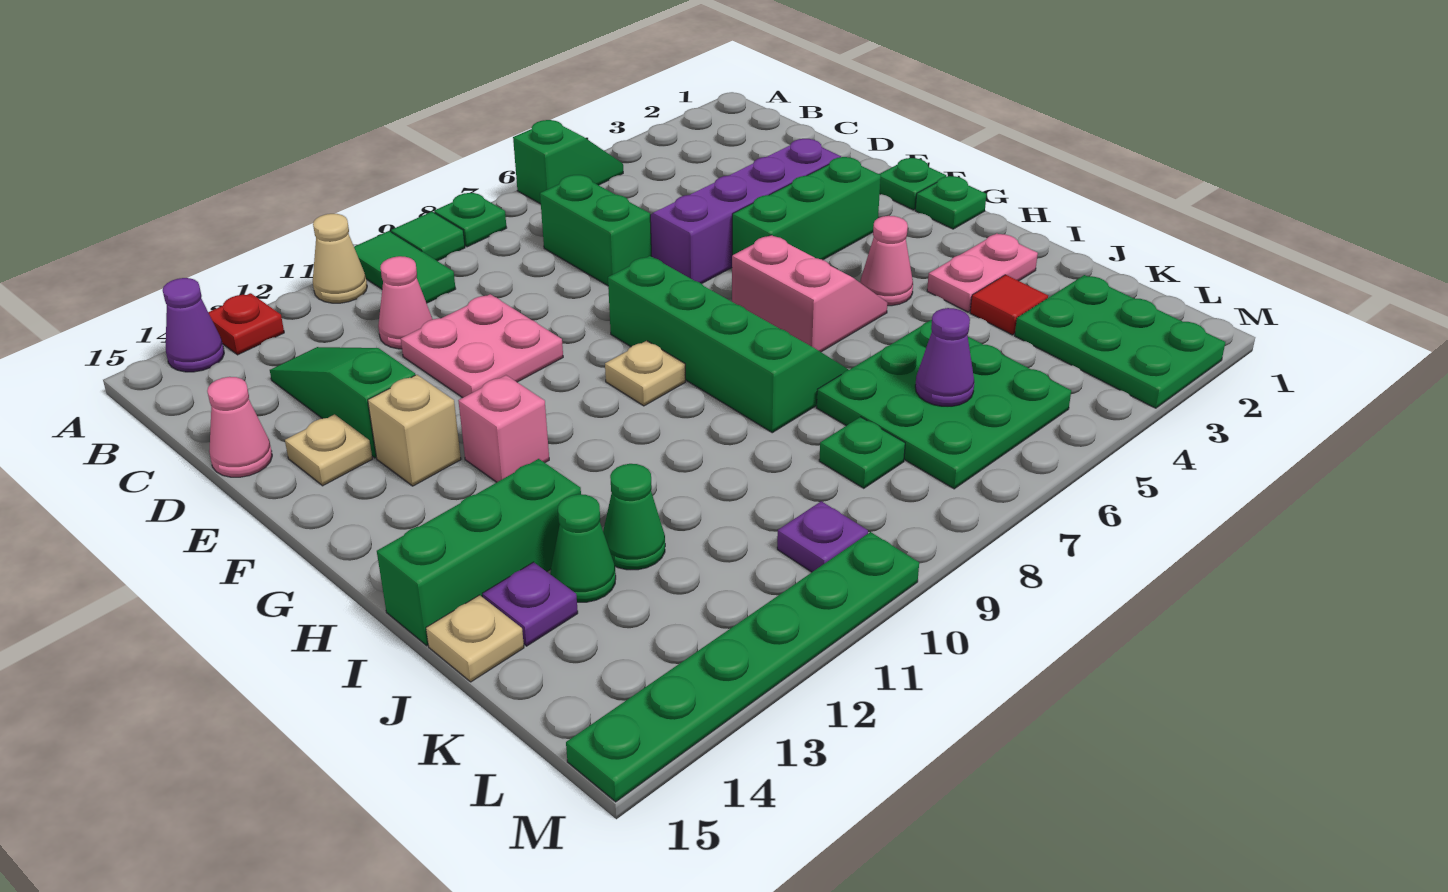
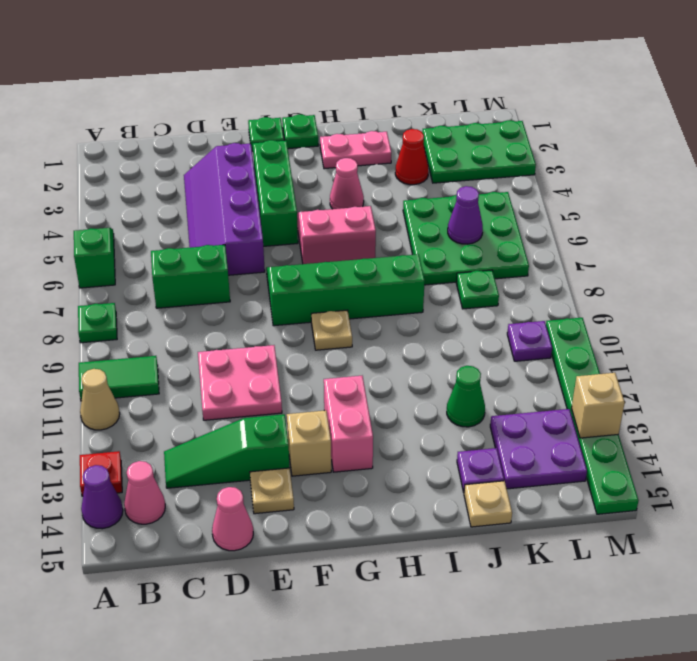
green tile A9 level 1 -> none
pink cone C11 level 1 -> pink cone B14 level 1
pink brick G12 level 1 -> pink brick G12:G13 level 1
pink plate I2:I3 level 1 -> pink plate H2:I2 level 1
green brick I13:I15 level 1 -> none
red tile J3 level 1 -> red cone J3 level 1
green cone J13 level 1 -> none
none -> purple plate K13:L14 level 1
none -> tan brick M13 level 2

